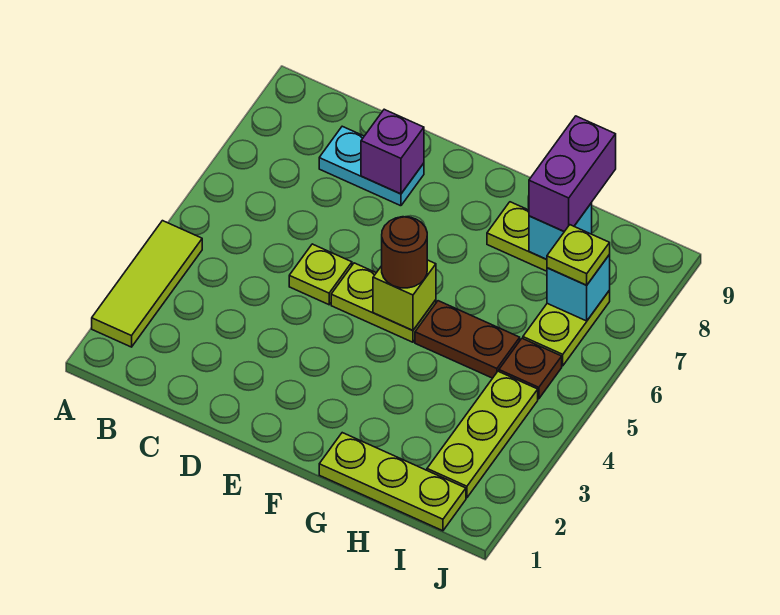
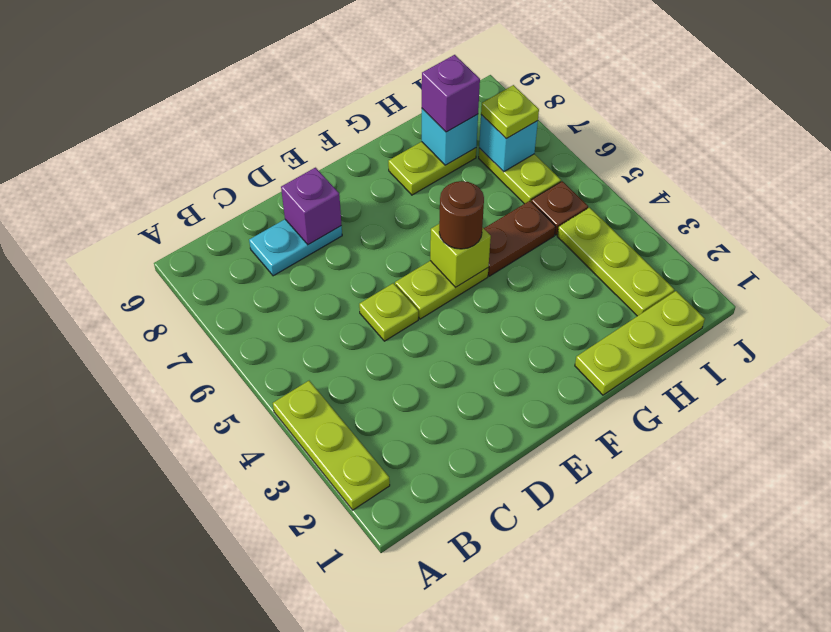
lime tile A2:A4 level 1 -> lime plate A2:A4 level 1
purple brick H8:H9 level 3 -> purple brick H8 level 3

